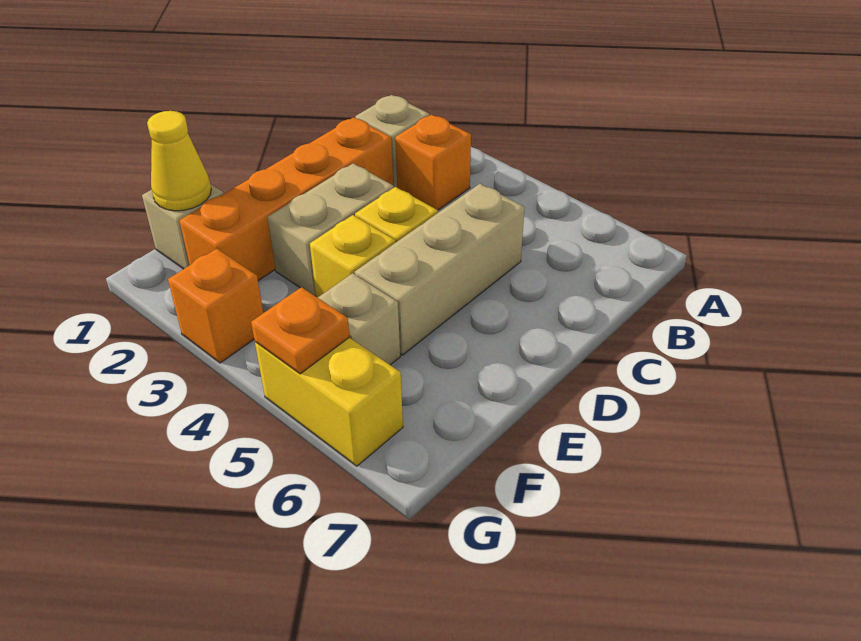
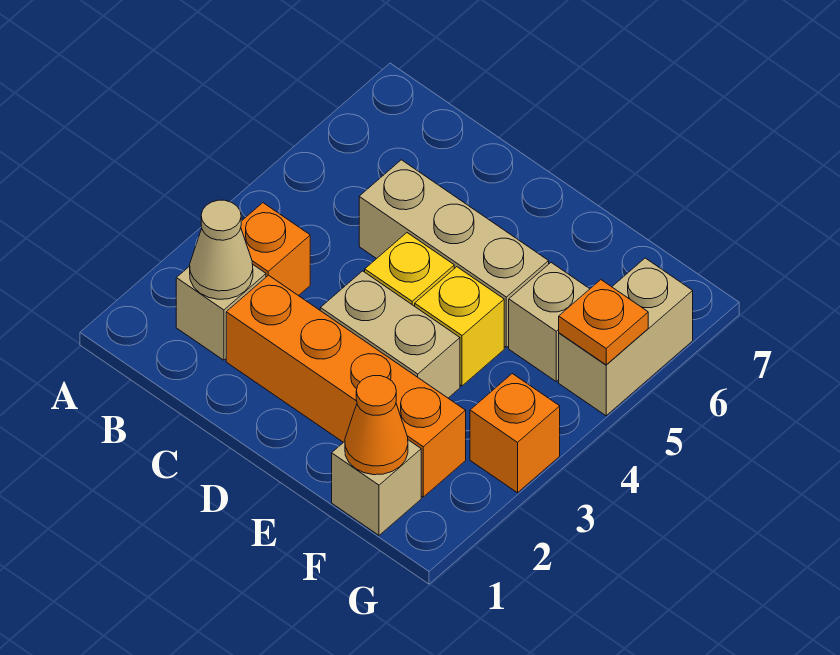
none -> tan cone B2 level 2
yellow cone F1 level 2 -> orange cone F1 level 2
yellow brick G5:G6 level 1 -> tan brick G5:G6 level 1

